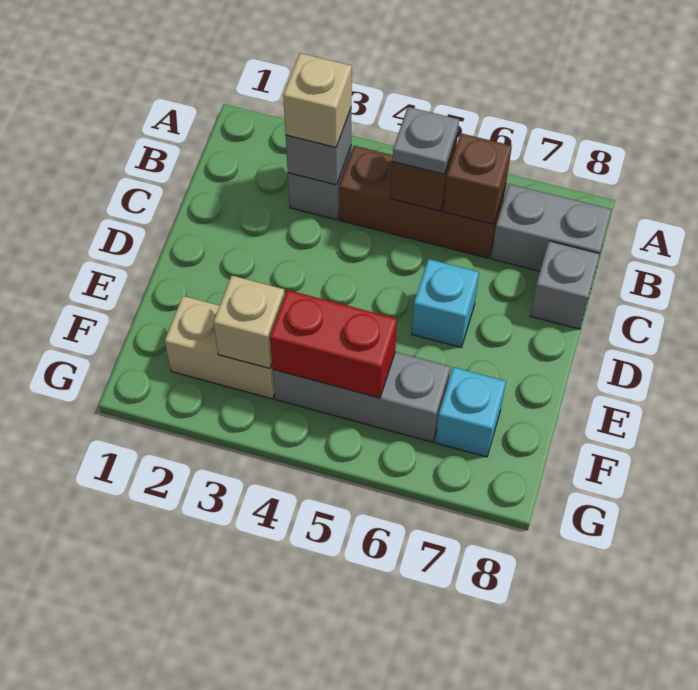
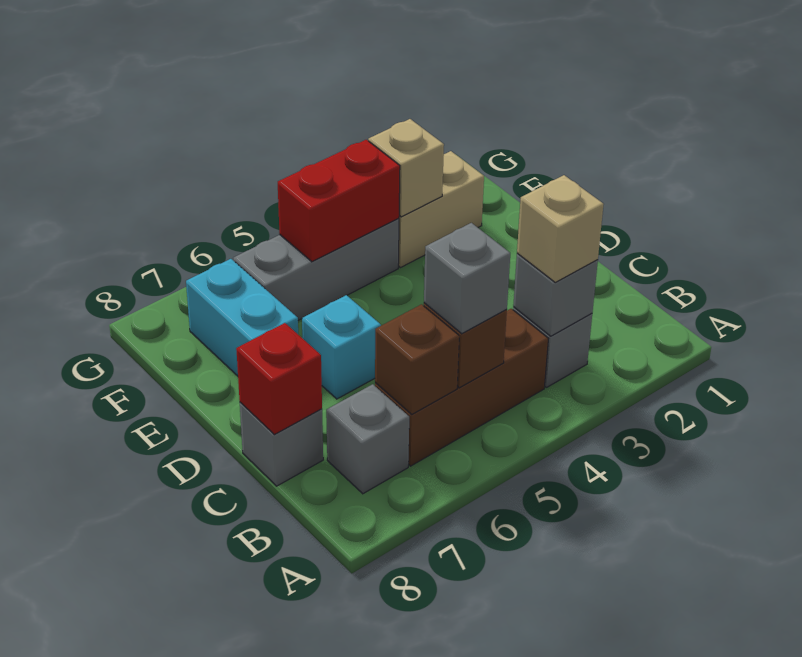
grey plate B5 level 3 -> grey brick B5 level 3
grey brick B7:B8 level 1 -> grey brick B7 level 1
none -> red brick C8 level 2
cyan brick F7 level 1 -> cyan brick E7:F7 level 1

